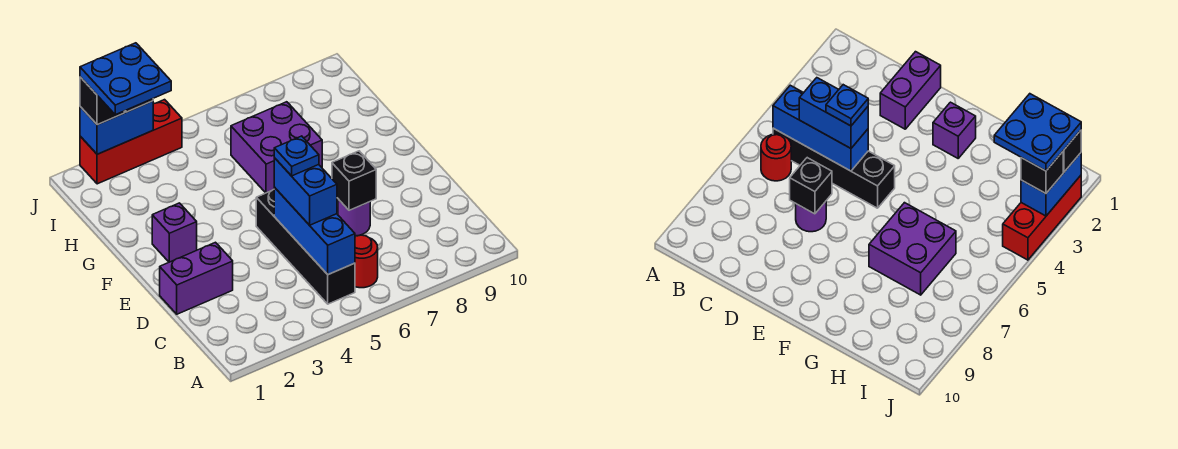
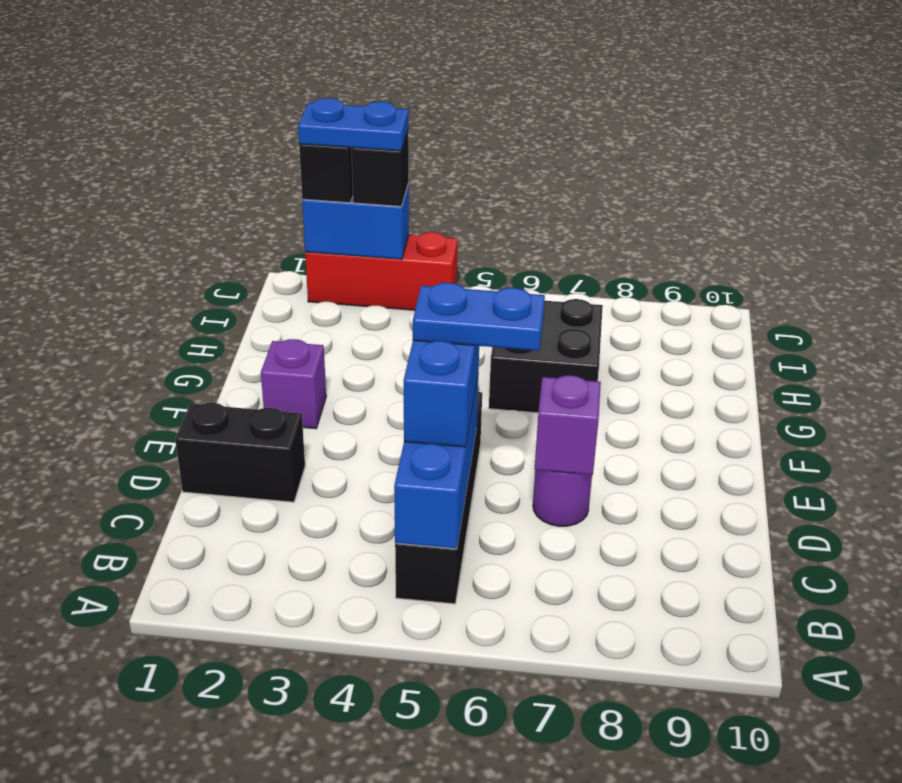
red round brick B6 level 1 -> none
purple brick D1:D2 level 1 -> black brick D1:D2 level 1
blue plate D5 level 4 -> blue plate D5:D6 level 4
black brick D7 level 2 -> purple brick D7 level 2
purple brick G6:H7 level 1 -> black brick G6:H7 level 1
blue plate I2:J3 level 4 -> blue plate J2:J3 level 4

